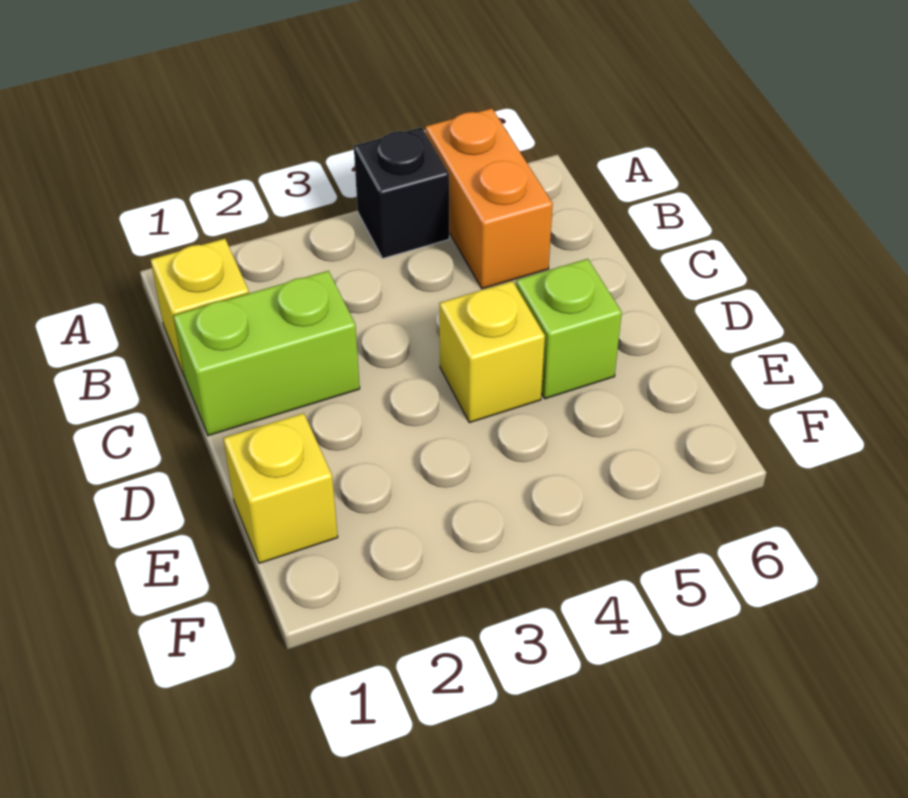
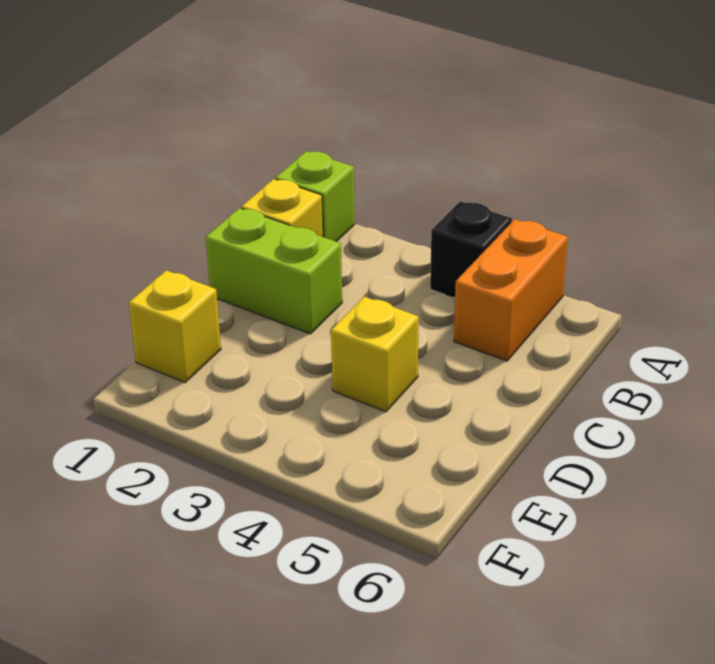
lime brick D5 level 1 -> lime brick A1 level 1

